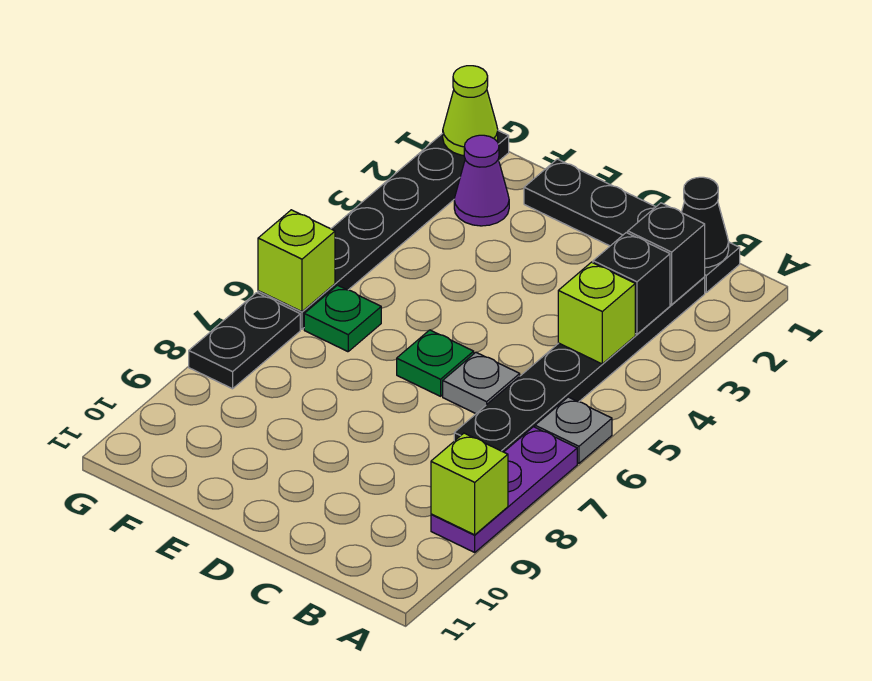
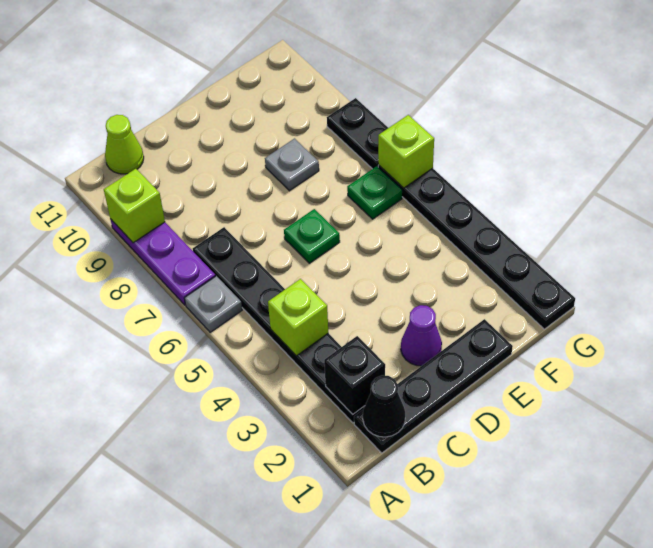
black brick B3 level 2 -> none
grey plate C6 level 1 -> grey plate E8 level 1
purple cone F2 level 1 -> purple cone D2 level 1
lime cone G1 level 2 -> lime cone B11 level 1

